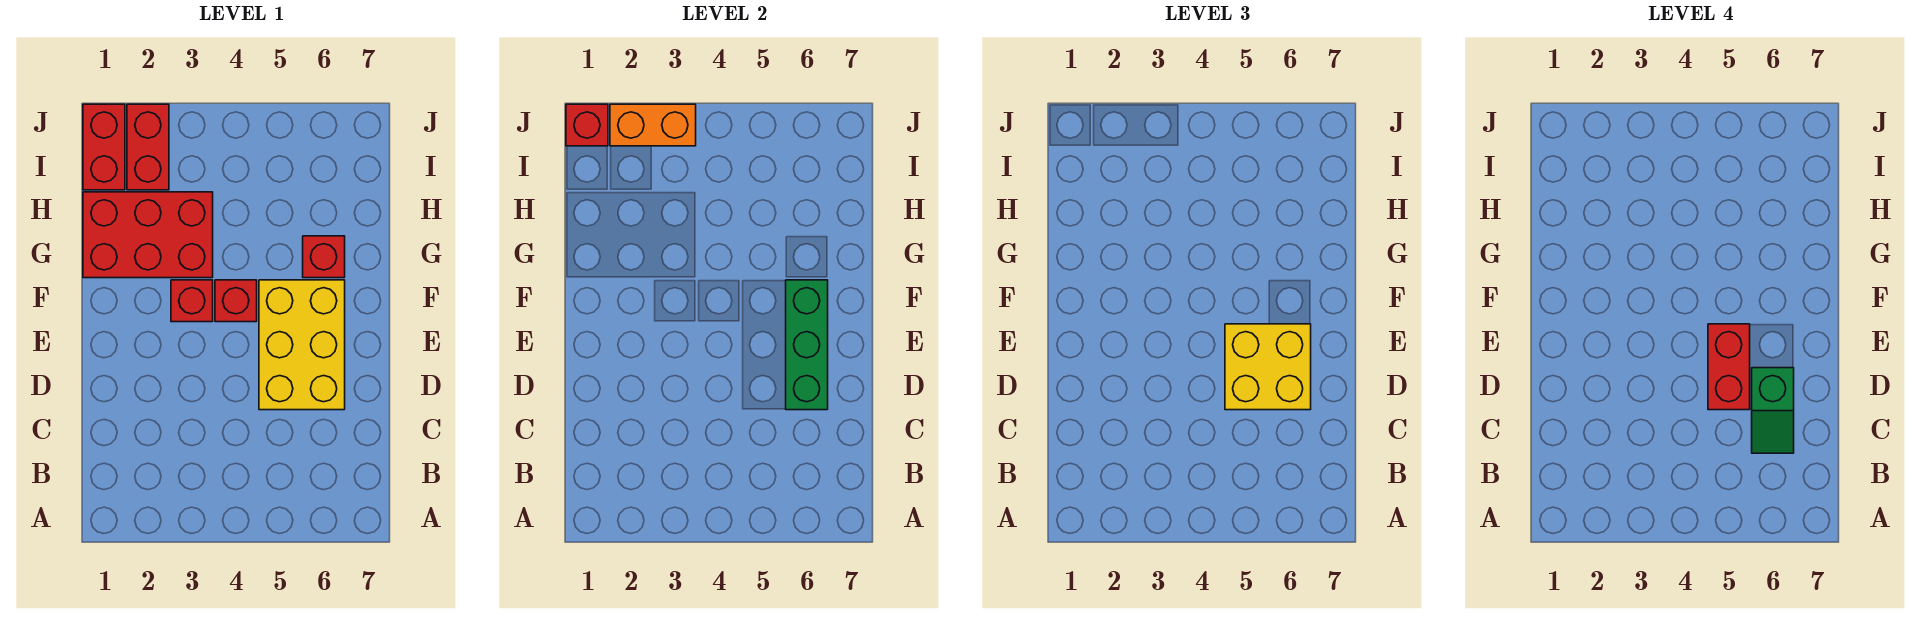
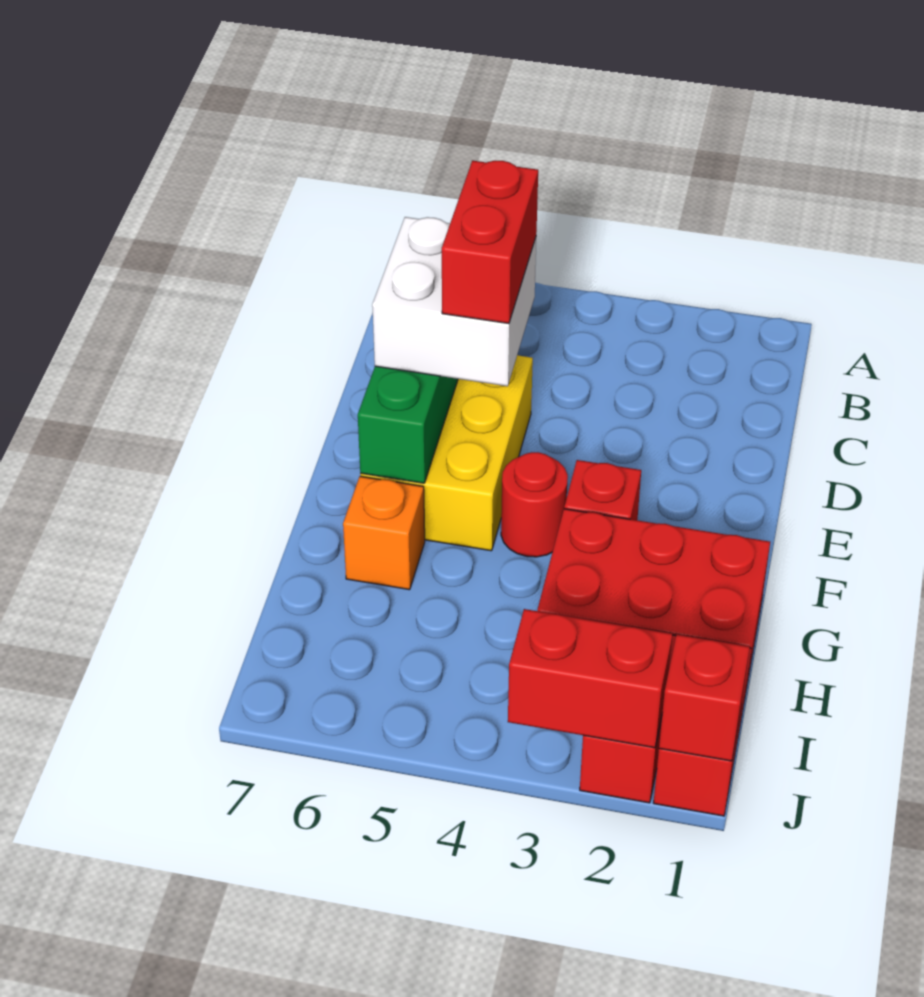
green slope C6:D6 level 4 top D -> none
yellow brick D5:E6 level 3 -> white brick D5:E6 level 3
red brick F4 level 1 -> red round brick F4 level 1
red brick G6 level 1 -> orange brick G6 level 1
orange brick J2:J3 level 2 -> red brick J2:J3 level 2

